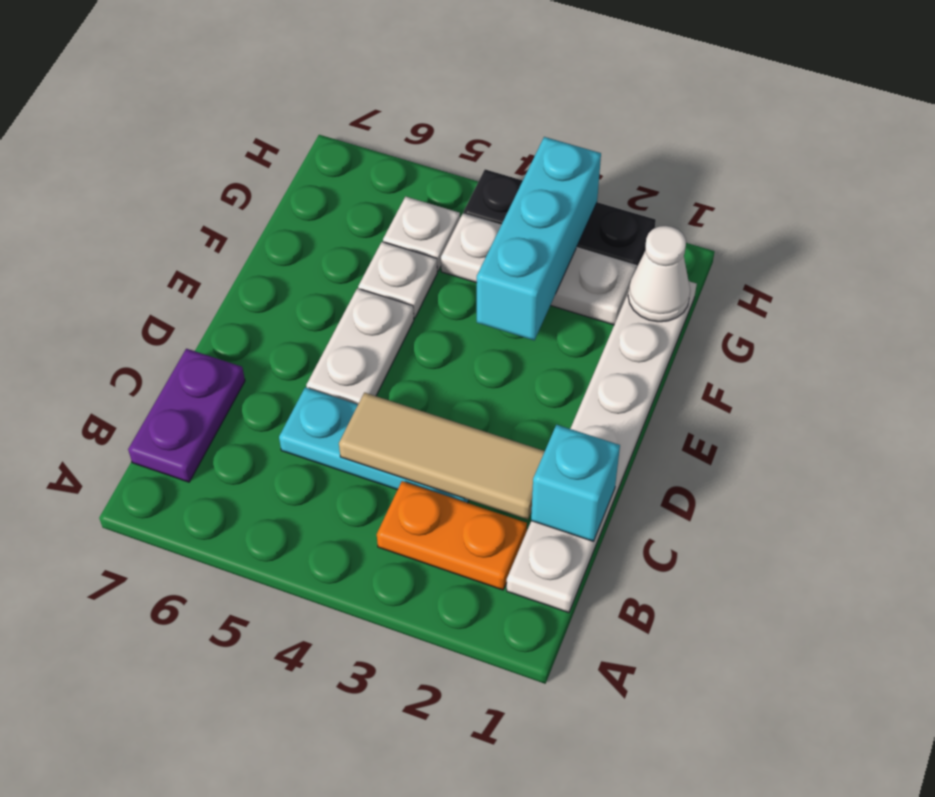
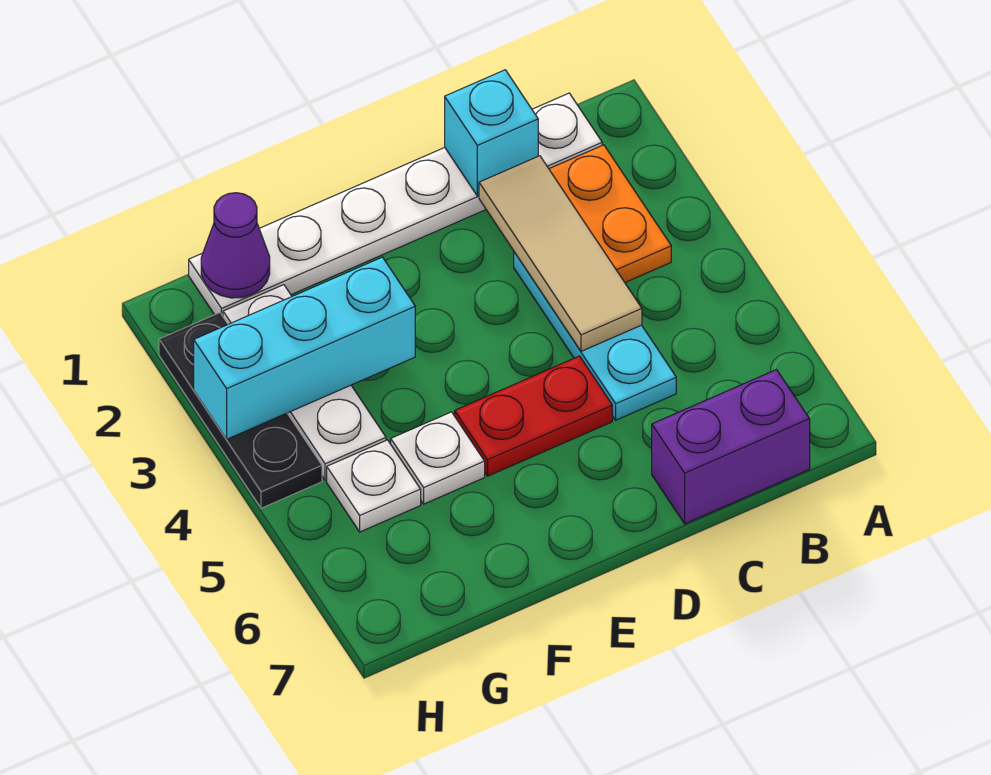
purple plate B7:C7 level 1 -> purple brick B7:C7 level 1
white plate D5:E5 level 1 -> red plate D5:E5 level 1
white cone G1 level 2 -> purple cone G1 level 2

